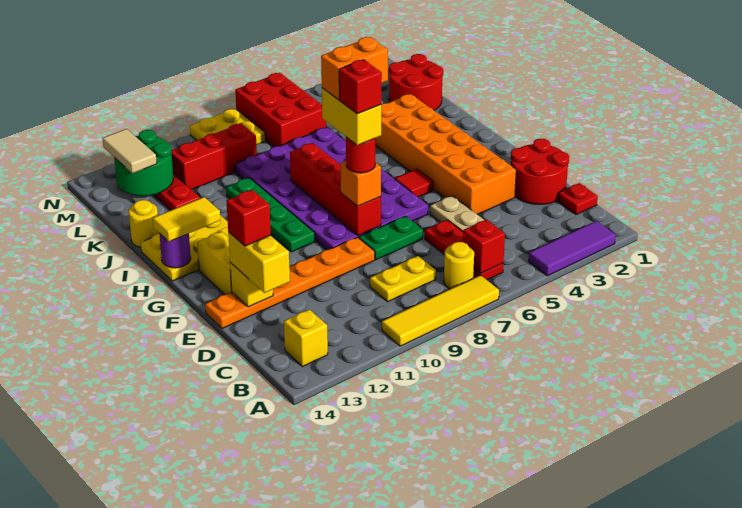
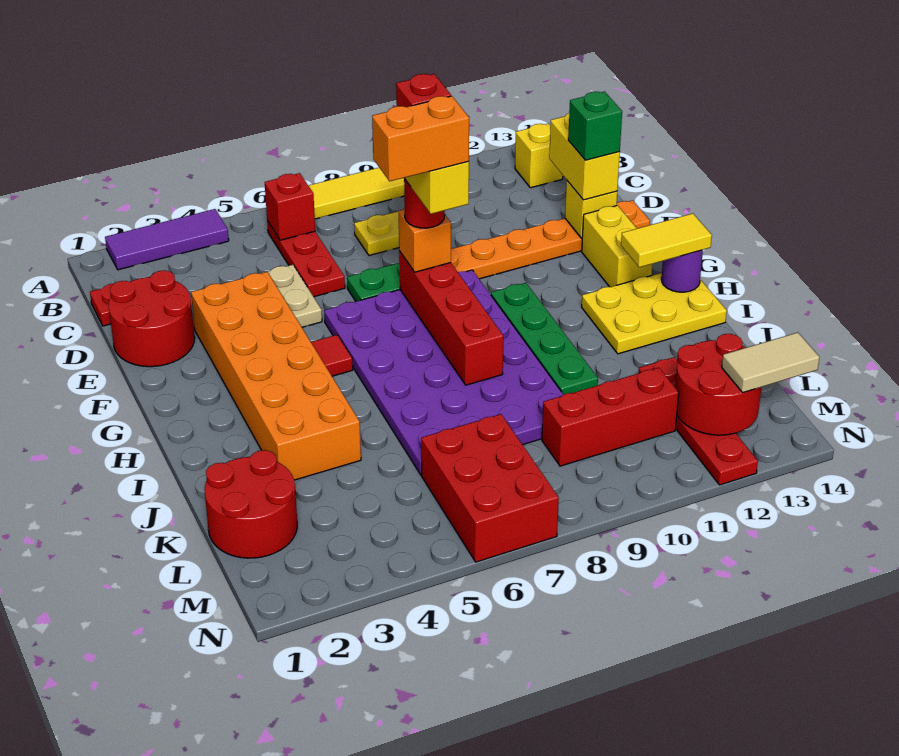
yellow round brick B7 level 1 -> none
red brick E13 level 4 -> green brick E13 level 4
yellow round brick J14 level 1 -> none
green round brick L12:M13 level 2 -> red round brick L12:M13 level 2
tan tile L13:M13 level 3 -> tan tile M13:M14 level 3
yellow plate M8:N9 level 1 -> none

